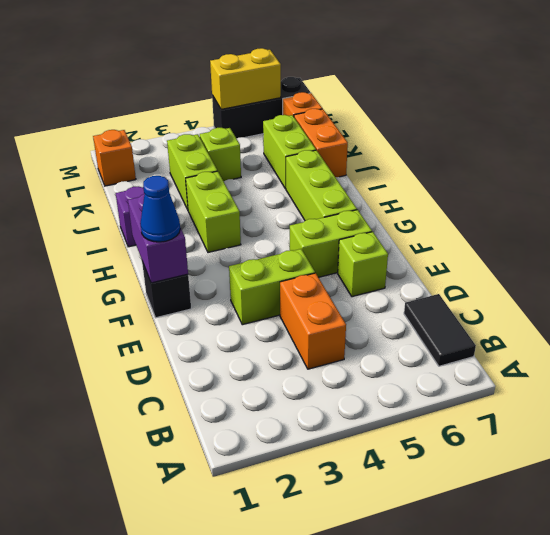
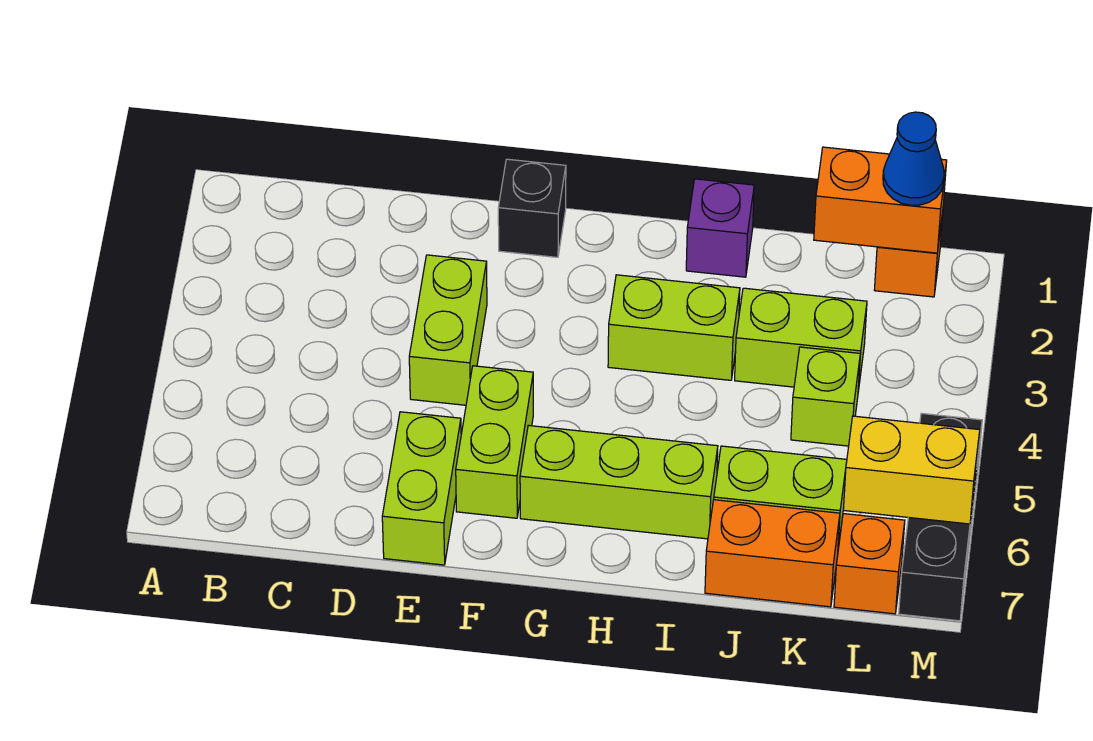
black tile B7:C7 level 1 -> none
orange brick C4:D4 level 1 -> orange brick K1:L1 level 2
lime brick E6 level 1 -> lime brick E6:E7 level 1
purple brick F1:G1 level 2 -> none
blue cone F1 level 3 -> blue cone L1 level 3
yellow brick M5:M6 level 2 -> yellow brick L6:M6 level 2

